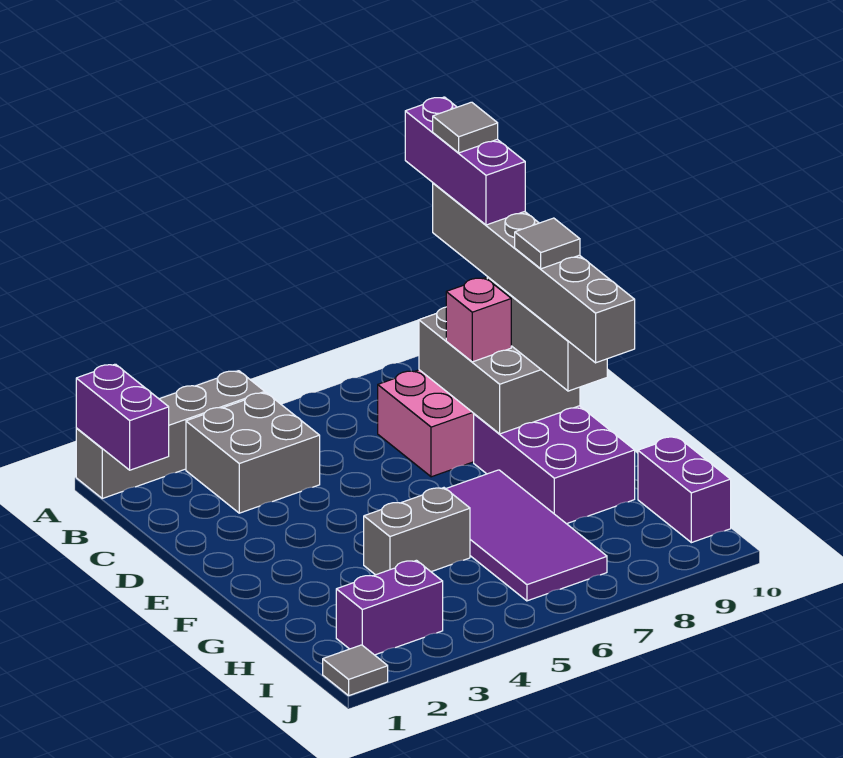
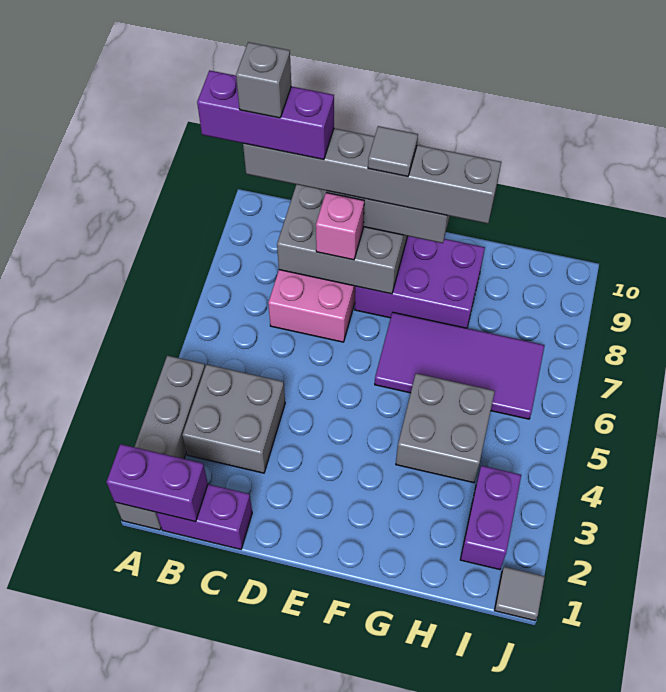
grey tile B9 level 6 -> grey brick B9 level 6
grey brick G4:G5 level 1 -> grey brick G4:H5 level 1
purple brick H10:I10 level 1 -> purple brick B1:C1 level 1

